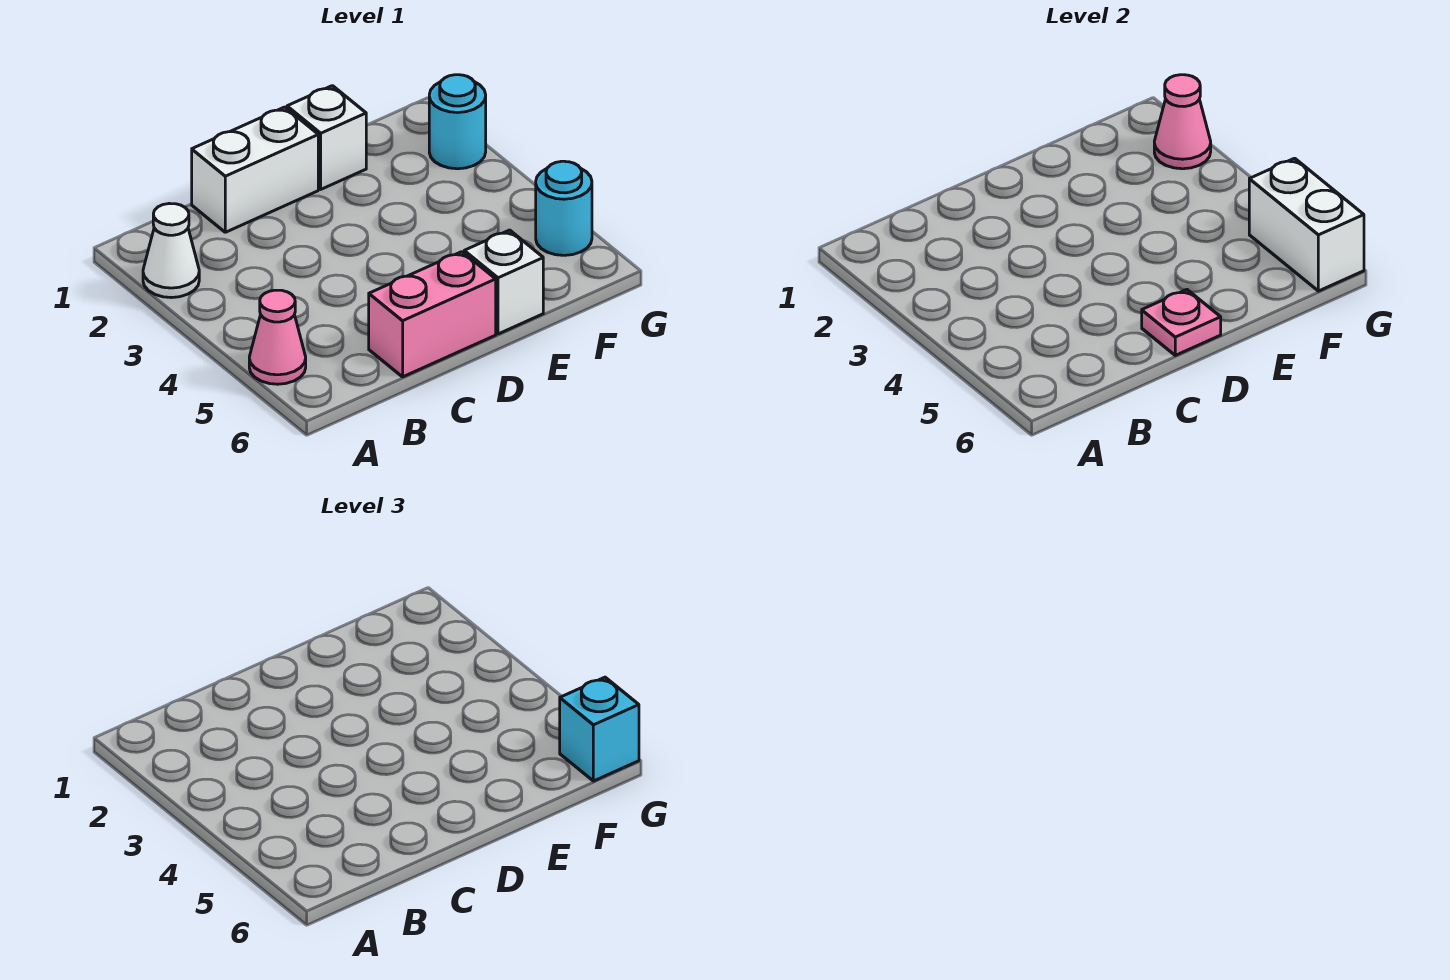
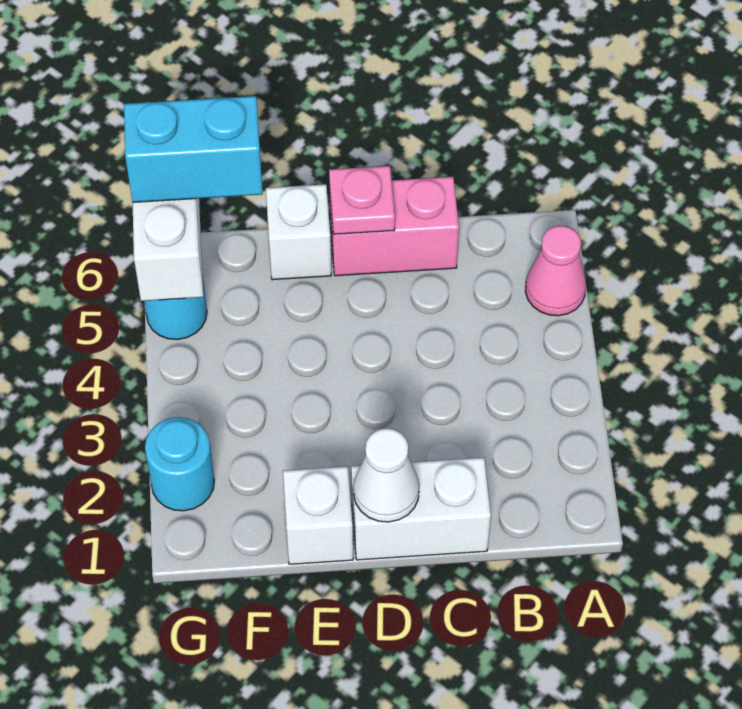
white cone A2 level 1 -> white cone D1 level 2
pink cone G2 level 2 -> none
cyan brick G6 level 3 -> cyan brick F6:G6 level 3

